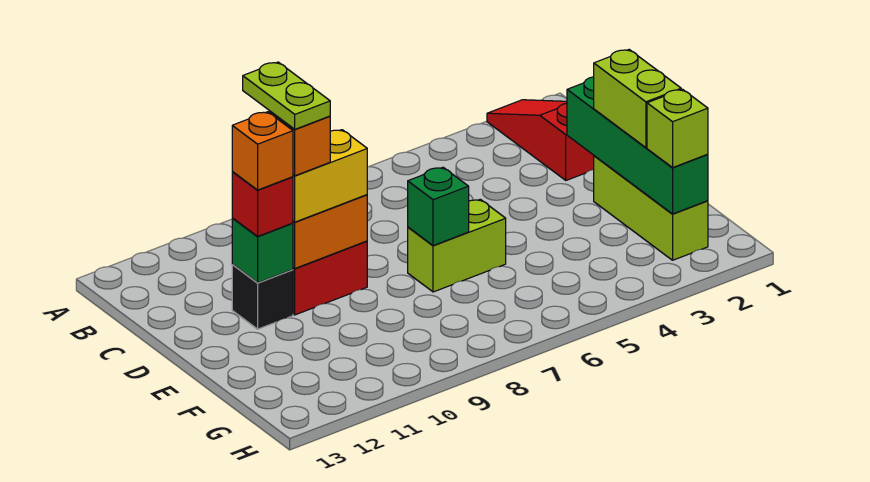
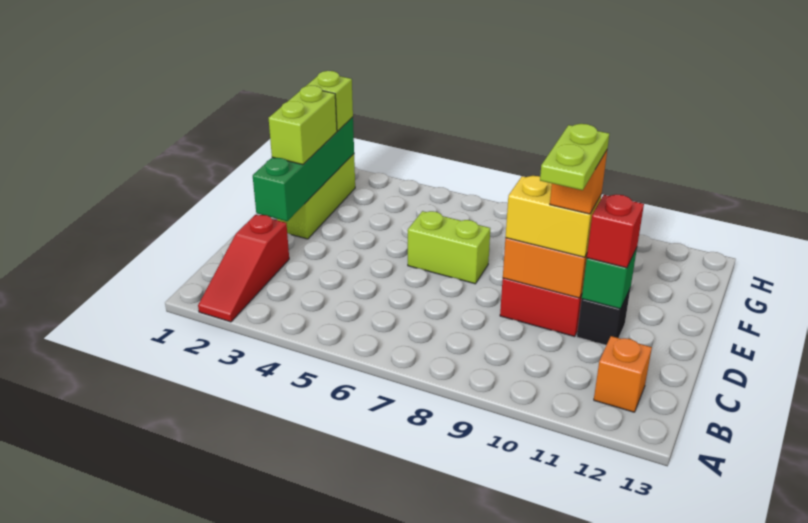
orange brick D11 level 4 -> orange brick B12 level 1
green brick E7 level 2 -> none

